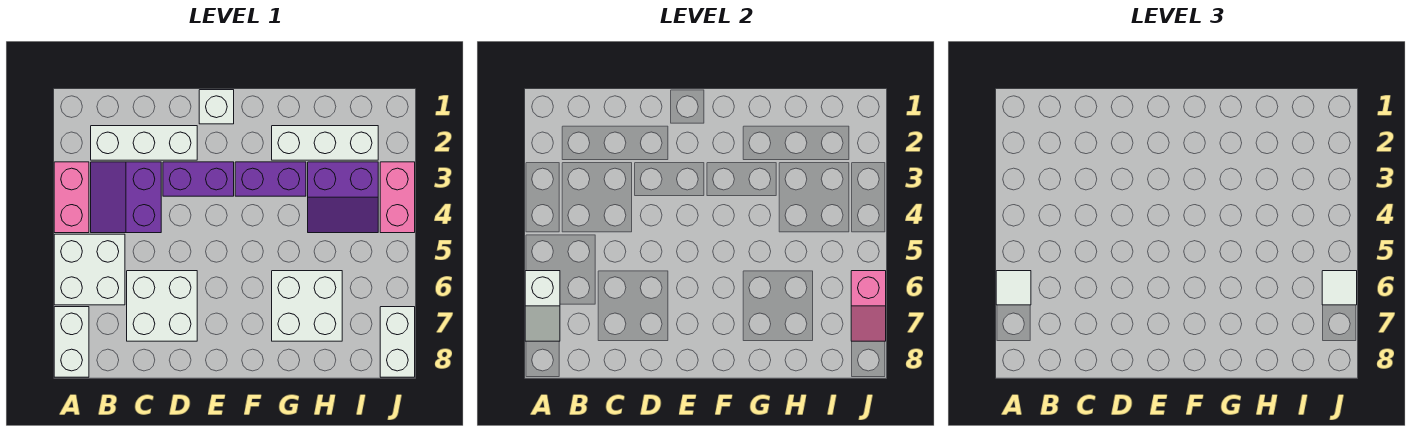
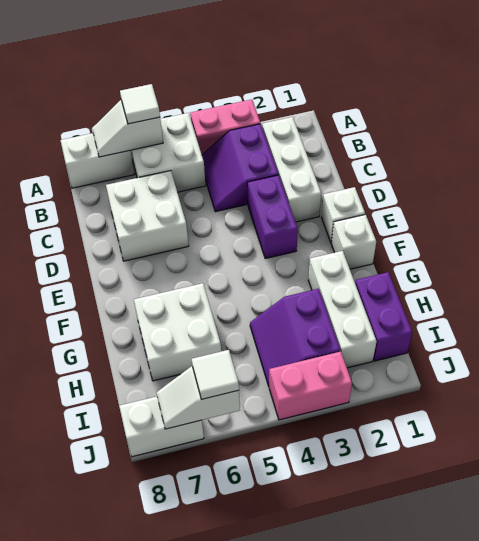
purple slope B3:C4 level 1 top C -> purple slope B3:C4 level 1 top 3
none -> white brick F1 level 1
purple brick F3:G3 level 1 -> purple brick H1:I1 level 1
pink slope J6:J7 level 2 top 6 -> white slope J6:J7 level 2 top 6

